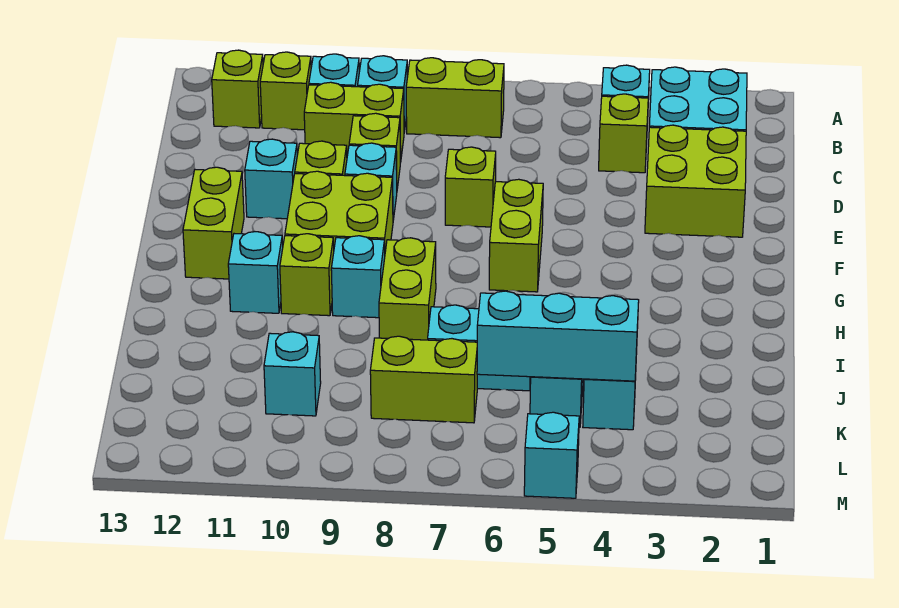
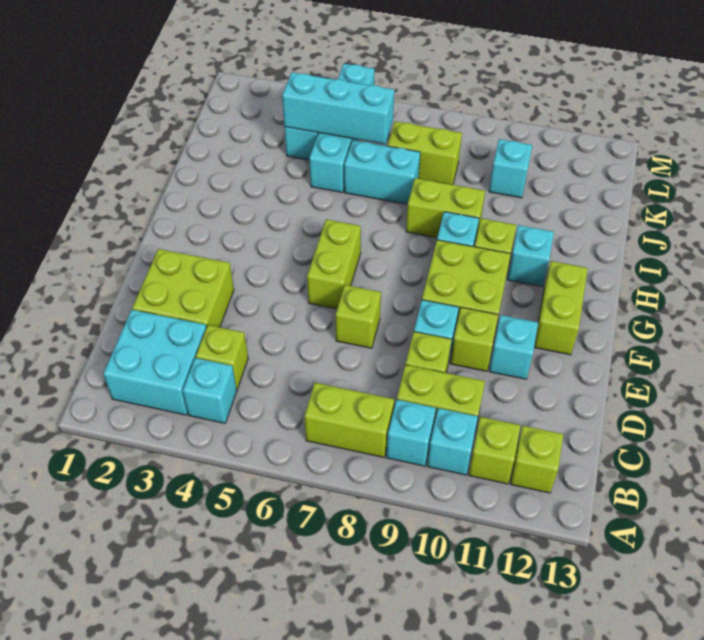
lime brick H8:I8 level 1 -> lime brick I8:I9 level 1

